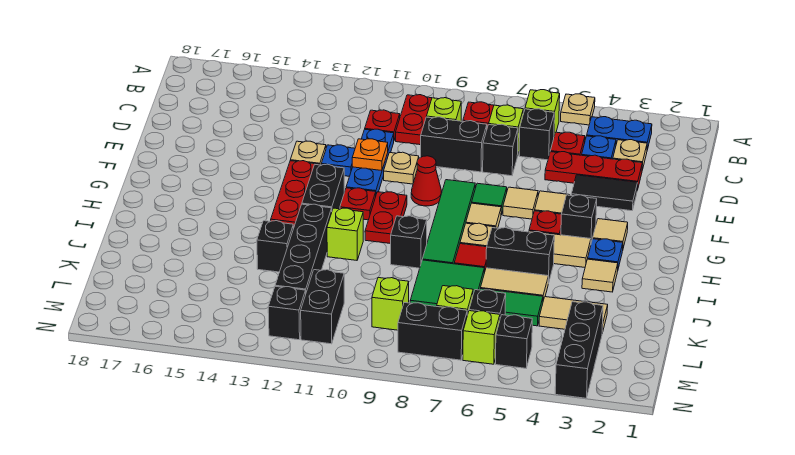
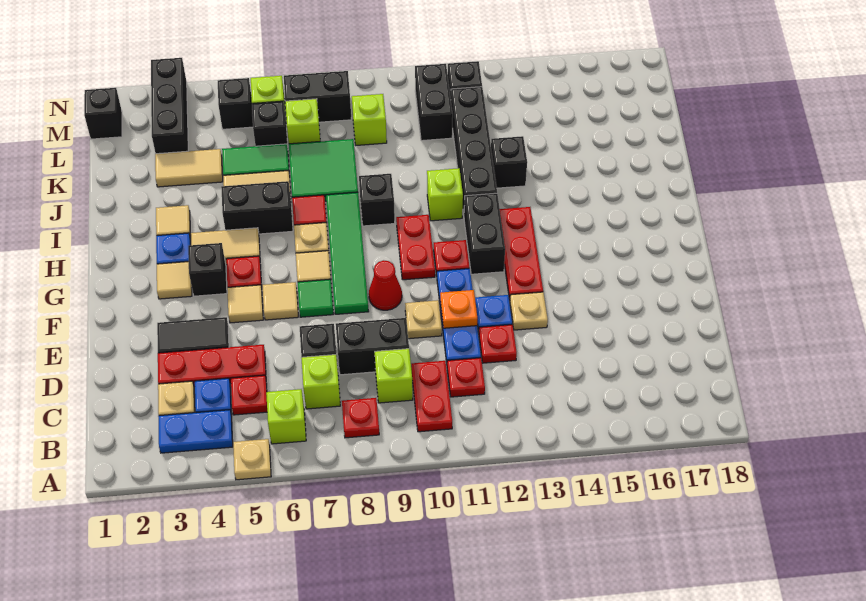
black brick C6 level 1 -> black brick M1 level 1
none -> red plate D12 level 1

